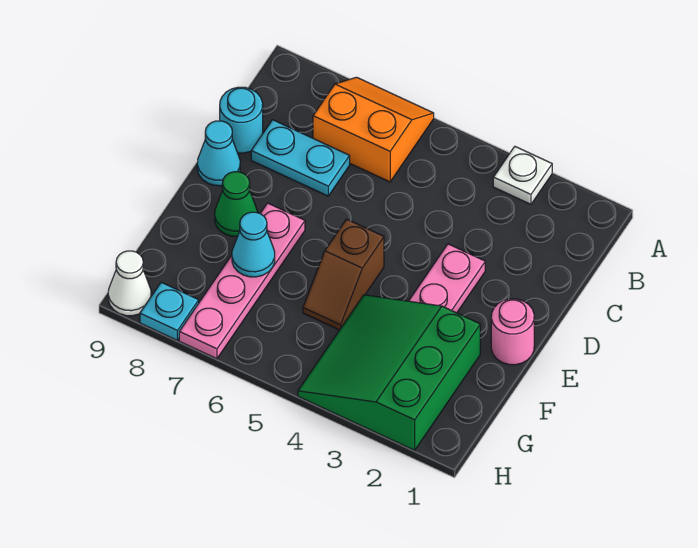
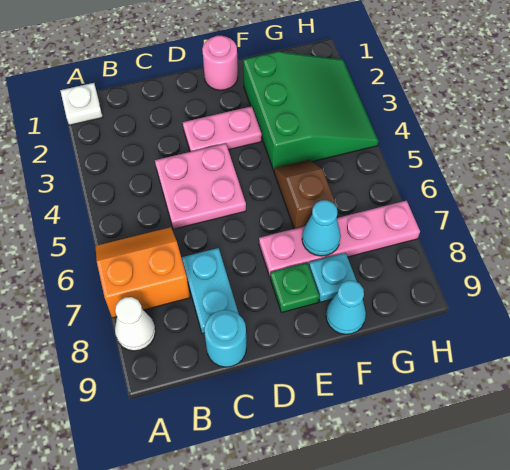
white plate A3 level 1 -> white plate A1 level 1
orange slope A6:B7 level 1 top B -> orange slope A6:B7 level 1 top 7
none -> pink plate C4:D5 level 1
cyan cone D9 level 1 -> cyan cone F9 level 1
brown slope E5:F5 level 1 top E -> brown slope F5:F6 level 1 top 6
green cone E8 level 1 -> green plate E8 level 1
green slope F2:H4 level 1 top 2 -> green slope F2:H4 level 1 top F
cyan plate H8 level 1 -> cyan plate F8 level 1
white cone H9 level 1 -> white cone A8 level 1

